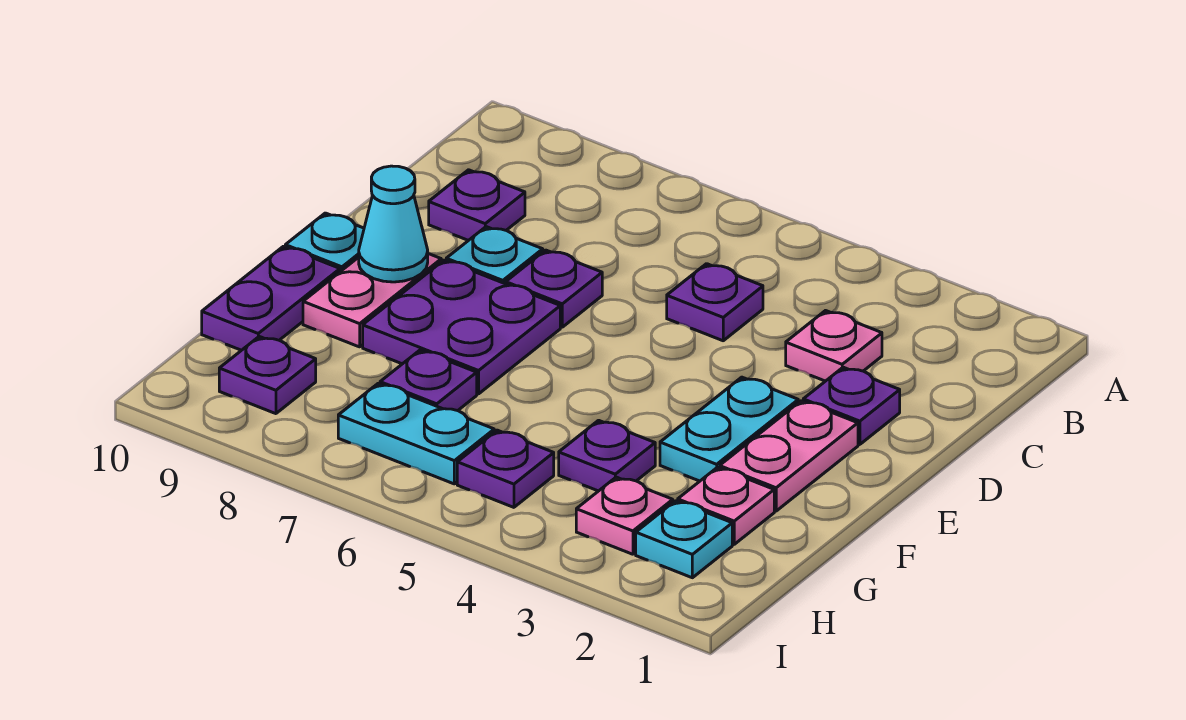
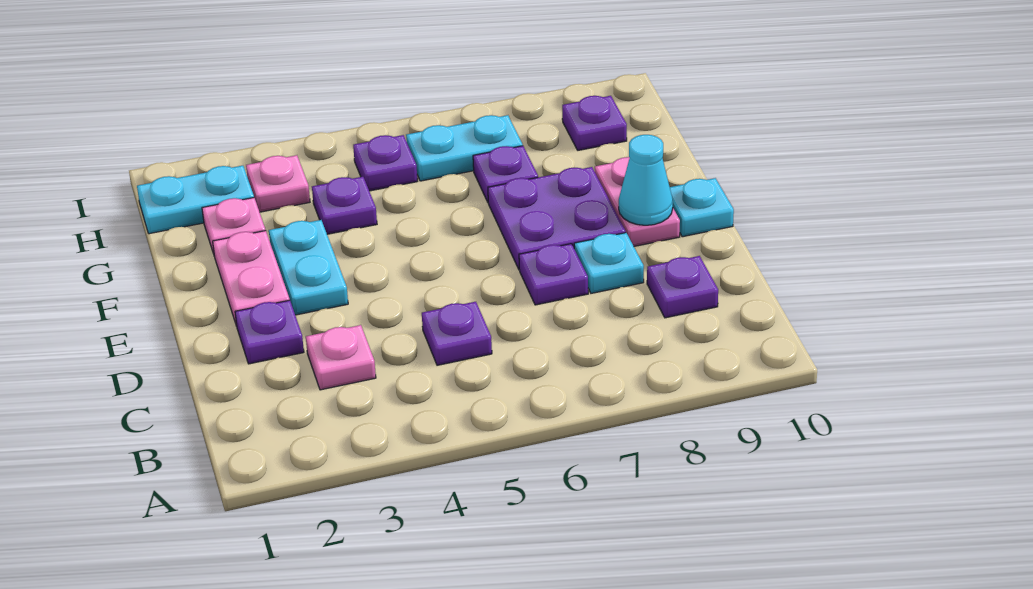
purple plate F10:G10 level 1 -> none
cyan plate H2 level 1 -> cyan plate H1:H2 level 1

